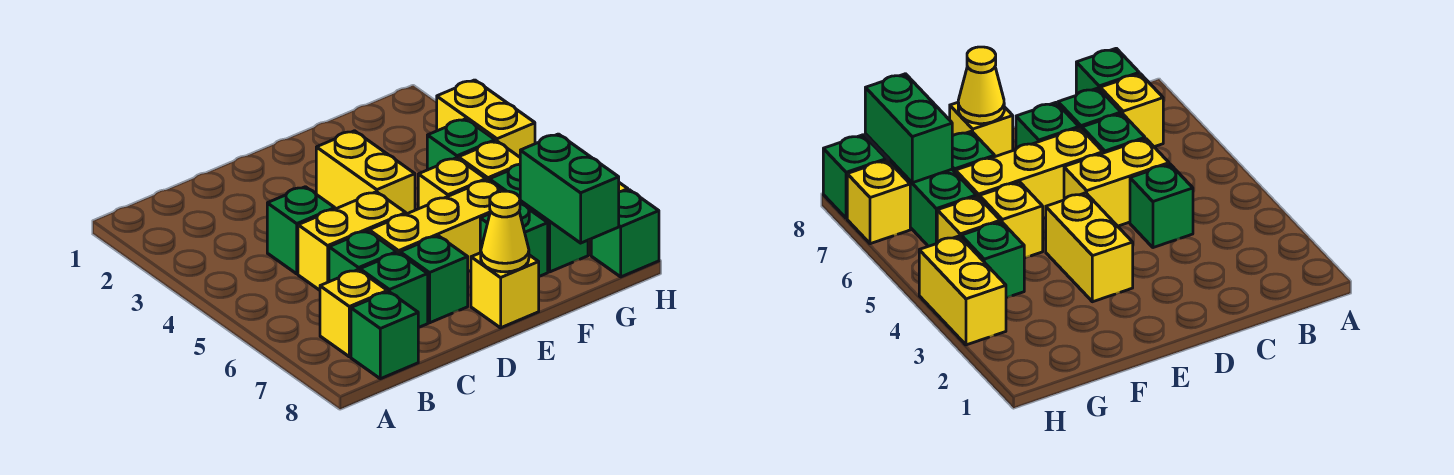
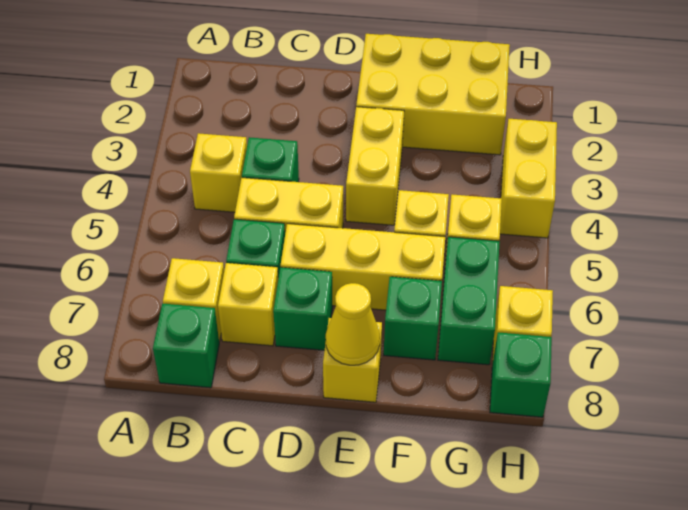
none -> yellow brick B4 level 1
green brick C7 level 1 -> yellow brick C7 level 1
none -> yellow brick E1:G2 level 1
green brick G4 level 1 -> none
green brick G7:G8 level 2 -> none

